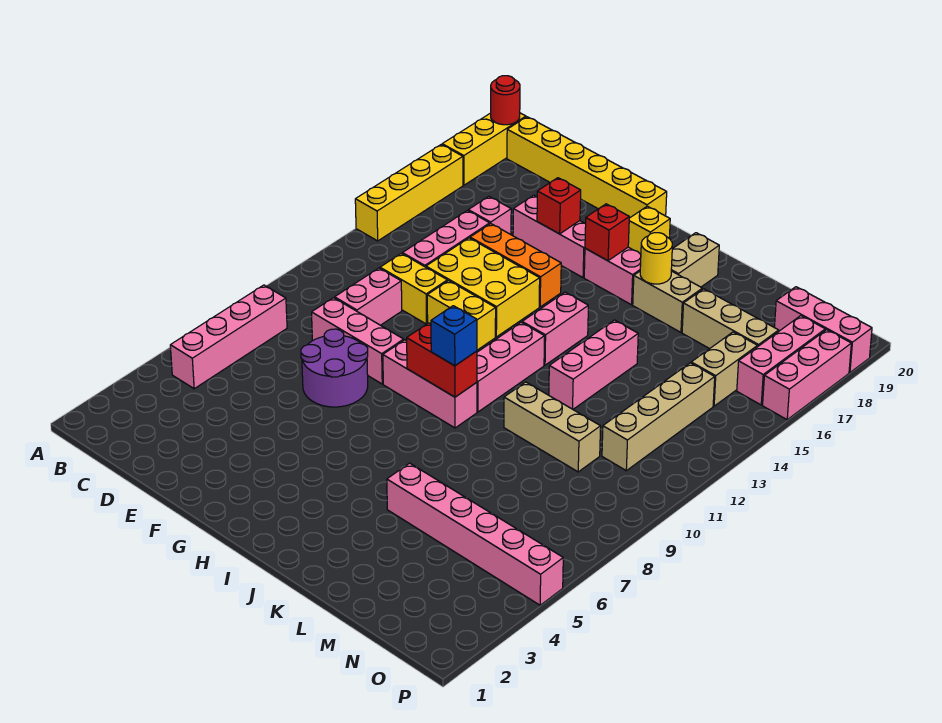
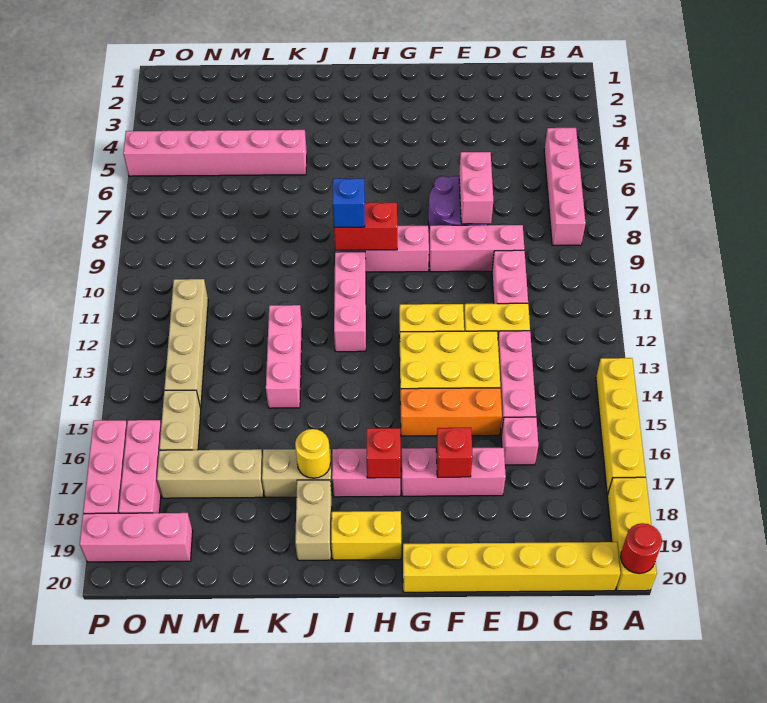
yellow brick H19 level 1 -> yellow brick H19:I19 level 1
pink brick I13:I14 level 1 -> pink brick E7:E8 level 2
tan brick K10:M10 level 1 -> none

